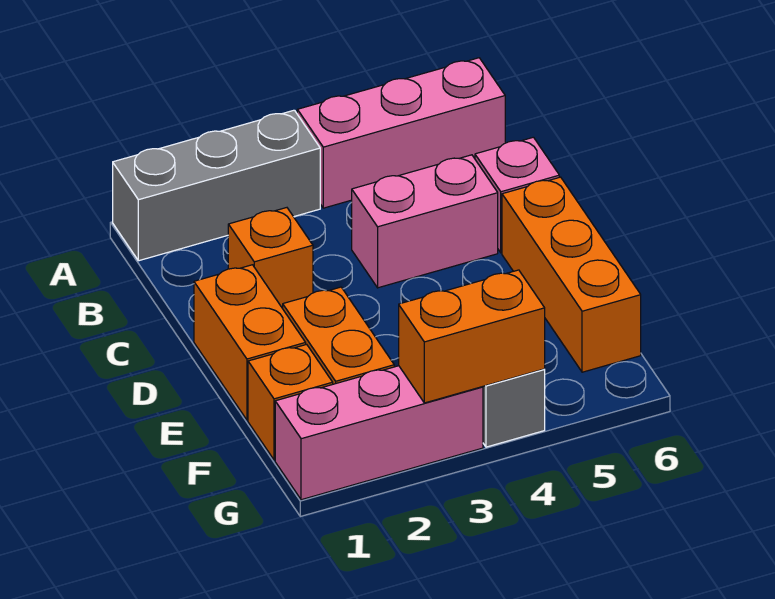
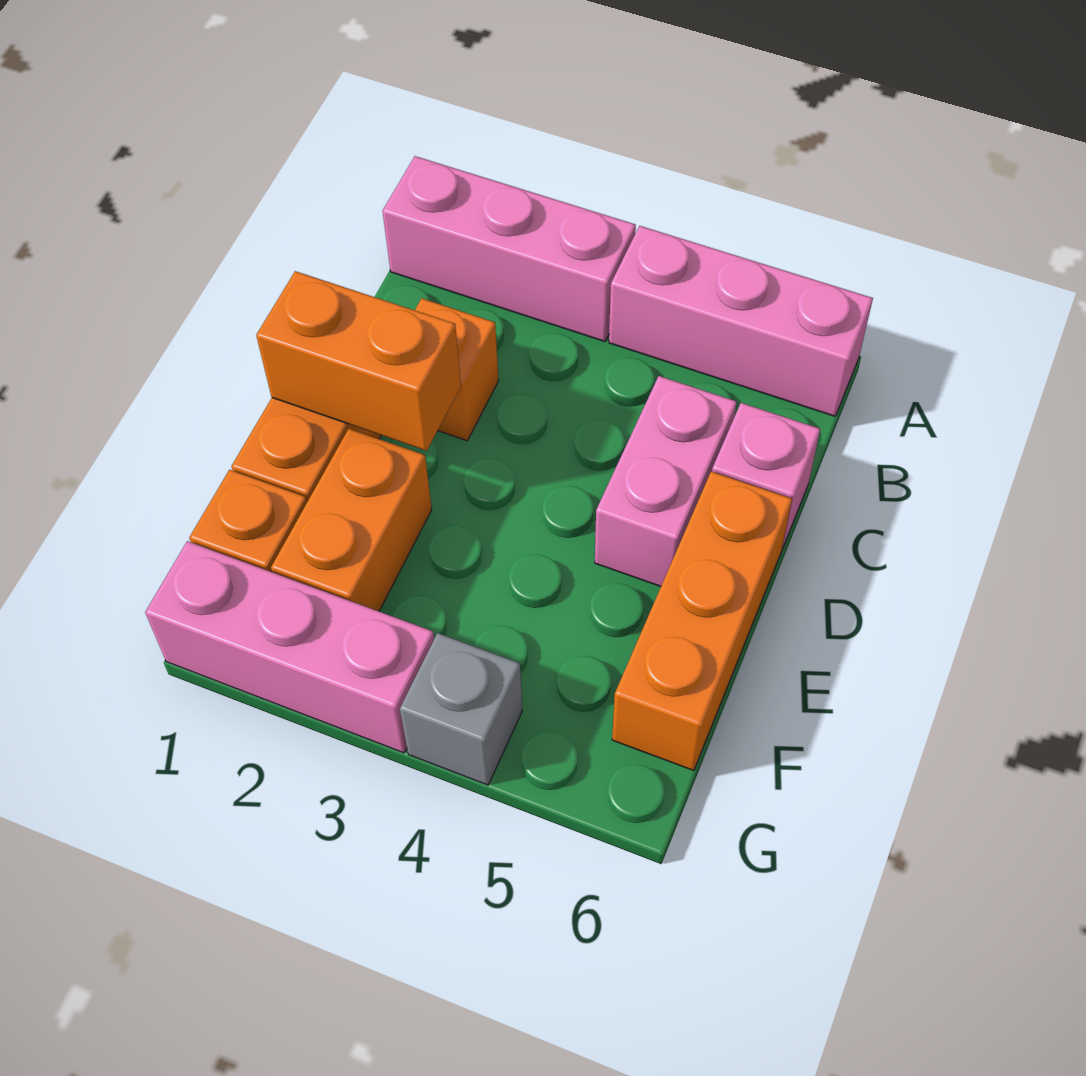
grey brick A1:A3 level 1 -> pink brick A1:A3 level 1
pink brick C4:C5 level 1 -> pink brick C5:D5 level 1
orange brick G3:G4 level 2 -> orange brick D1:D2 level 2

